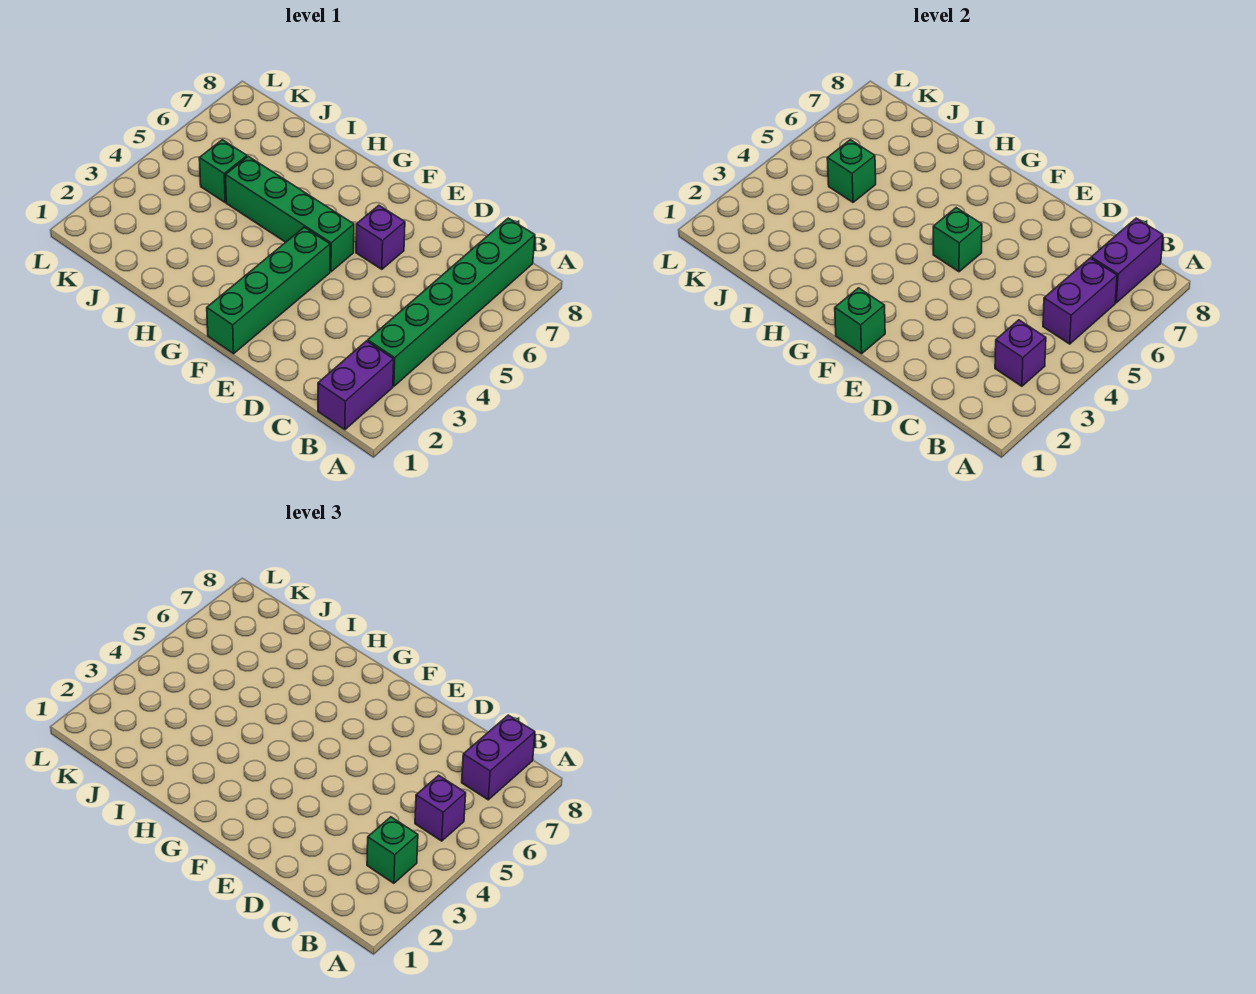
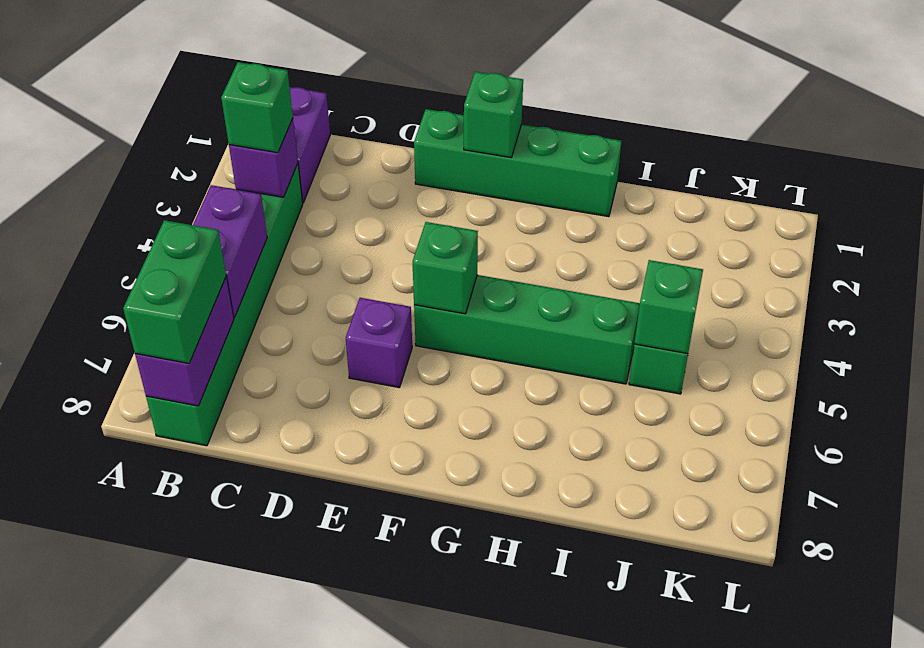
purple brick B5 level 3 -> none
purple brick B7:B8 level 3 -> green brick B7:B8 level 3
green brick F1:F4 level 1 -> green brick E1:H1 level 1

